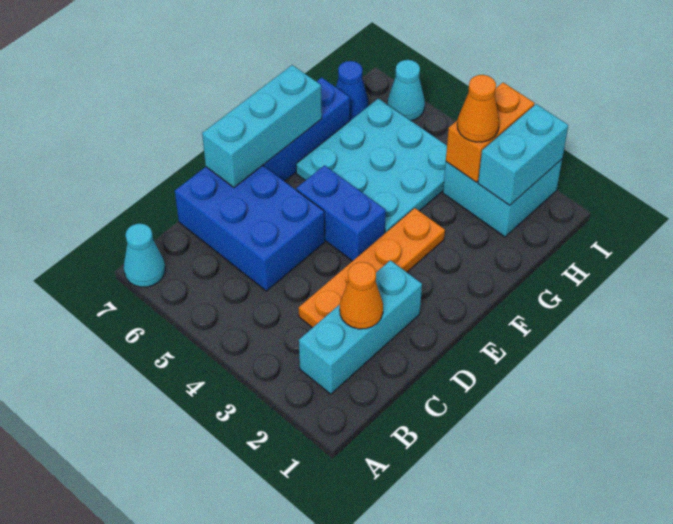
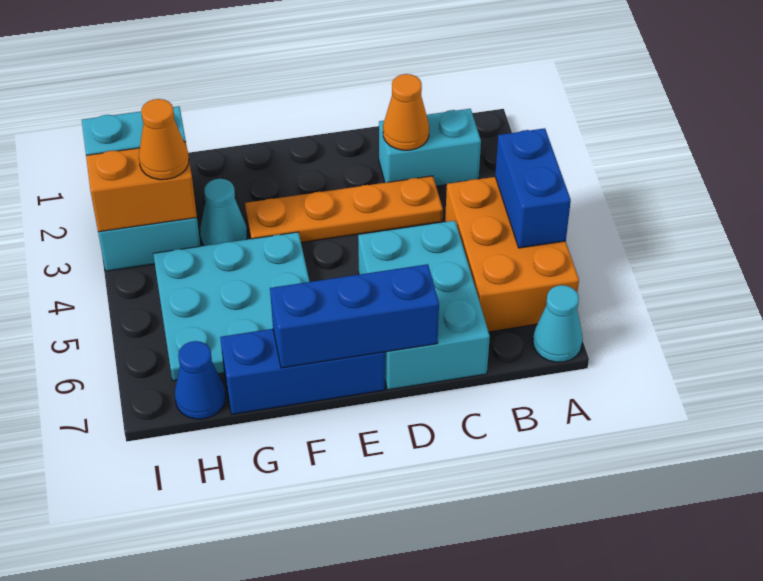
none -> orange brick A4:B6 level 1
cyan brick B2:D2 level 1 -> cyan brick B2:C2 level 1
blue brick C5:D7 level 1 -> cyan brick C5:D7 level 1
cyan brick D7:F7 level 2 -> blue brick D7:F7 level 2
blue brick E4:E5 level 1 -> blue brick A4:A5 level 2
cyan cone I6 level 1 -> cyan cone G3 level 1

